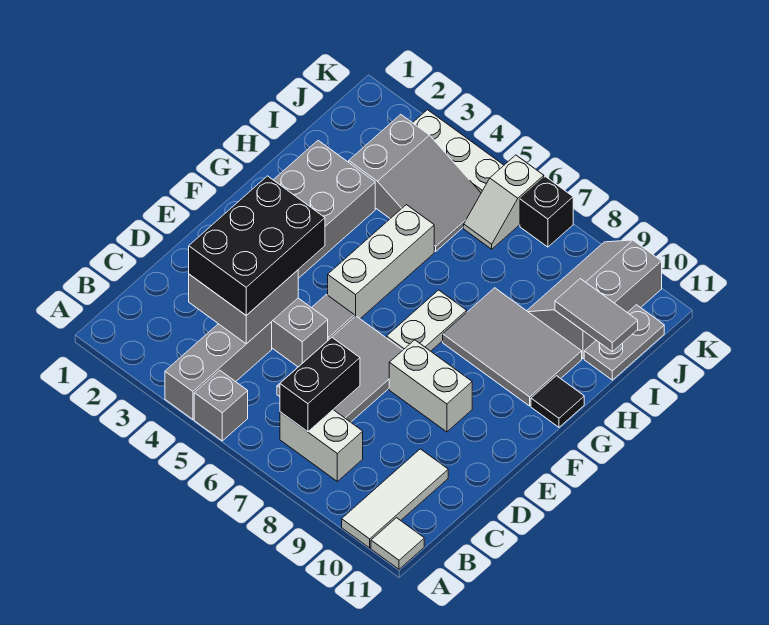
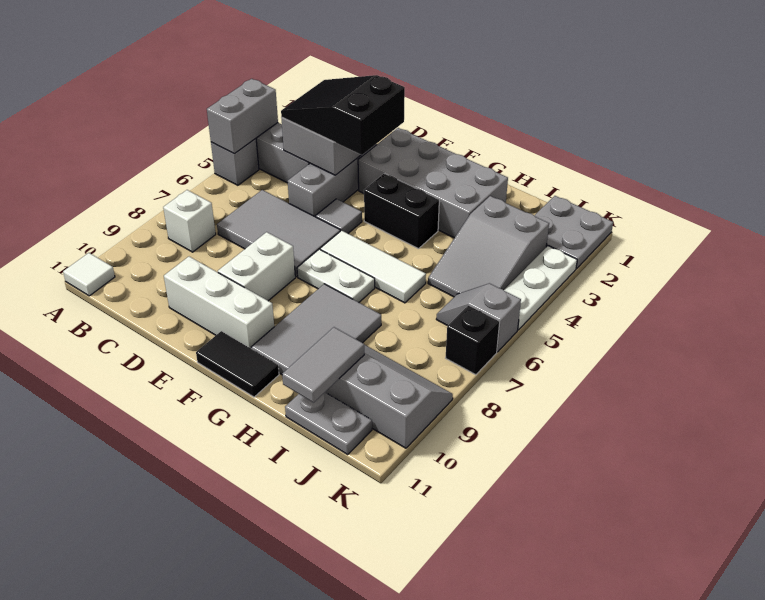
none -> grey brick A4:A5 level 2
white tile A10:C10 level 1 -> white tile F6:H6 level 1
white brick B7:B8 level 1 -> white brick B8 level 1
black brick B7:C7 level 2 -> black brick F4:G4 level 1
black brick C3:E4 level 3 -> black slope C3:E4 level 3 top E
white brick F5:H5 level 1 -> white brick D10:F10 level 1
black tile G11 level 1 -> black tile F11:G11 level 1
none -> grey plate J1:K2 level 1
white slope J6:K6 level 1 top K -> grey slope J6:K6 level 1 top K

